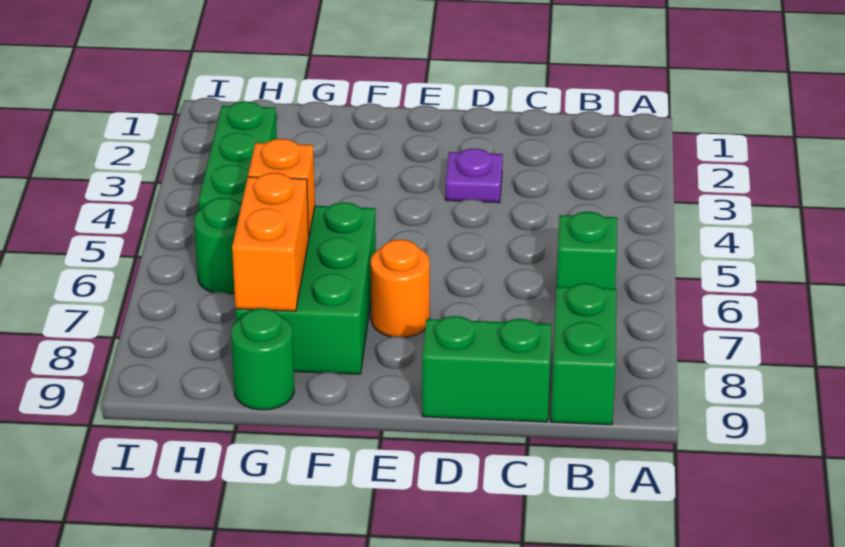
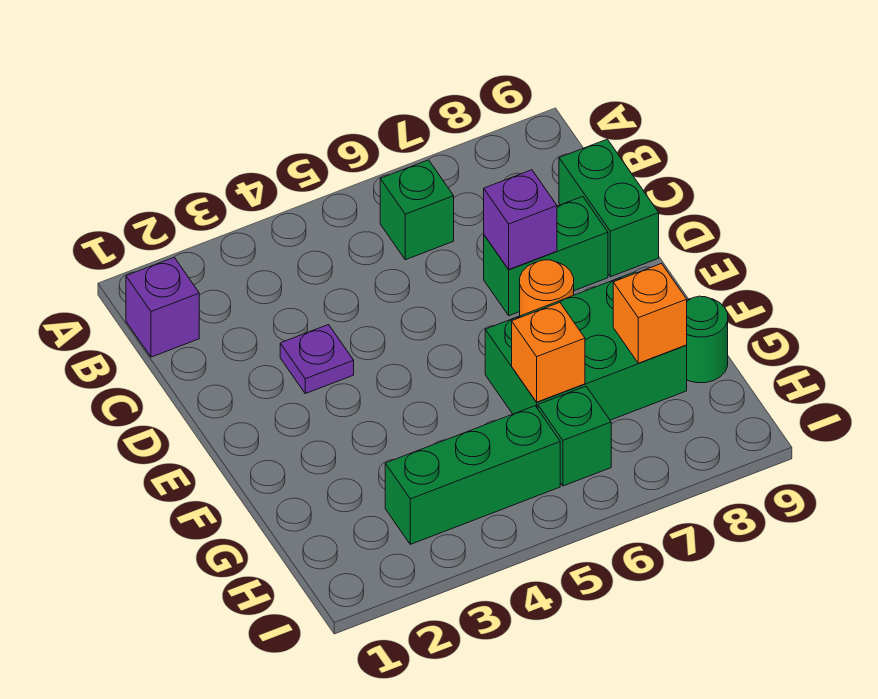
none -> purple brick B1 level 1
green brick B8:B9 level 1 -> green brick D7:D8 level 1
none -> purple brick D7 level 2
orange brick G7:G8 level 2 -> orange brick G8 level 2
green round brick H6 level 1 -> green brick H6 level 1

